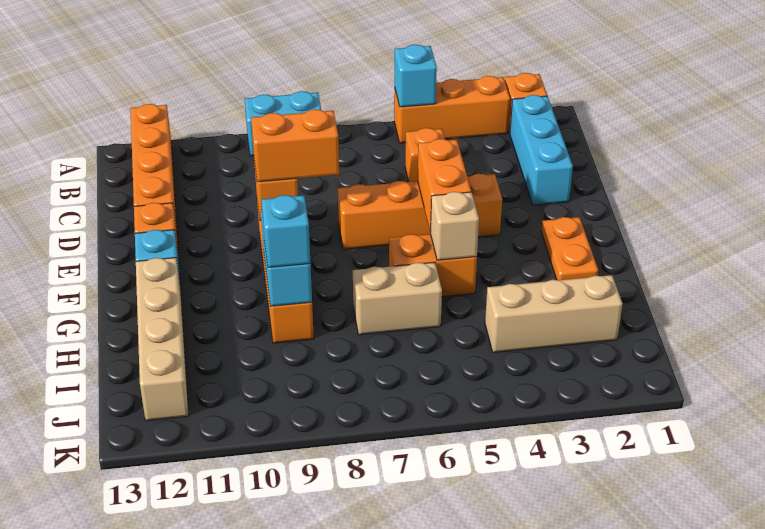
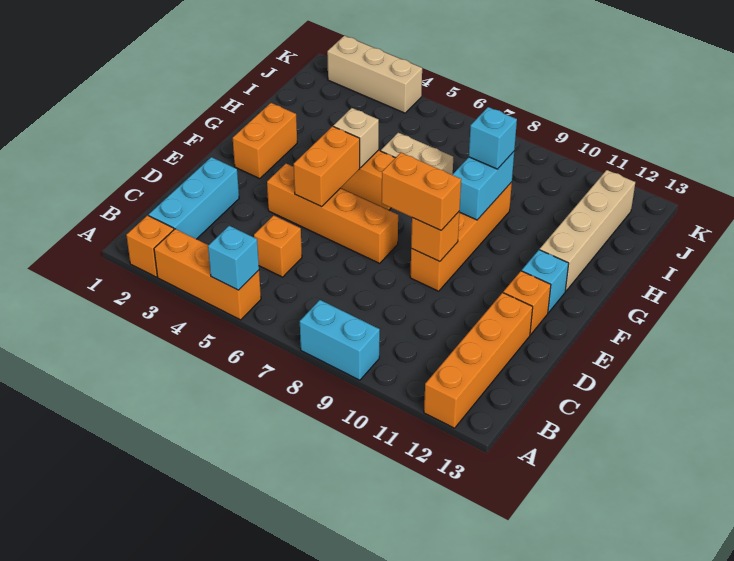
orange plate F2:G2 level 1 -> orange brick F2:G2 level 1
tan brick I2:I4 level 1 -> tan brick K2:K4 level 1

